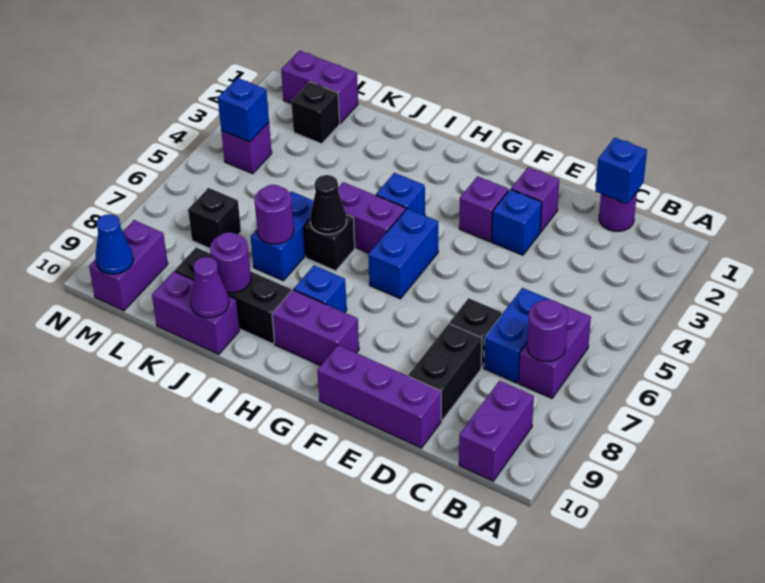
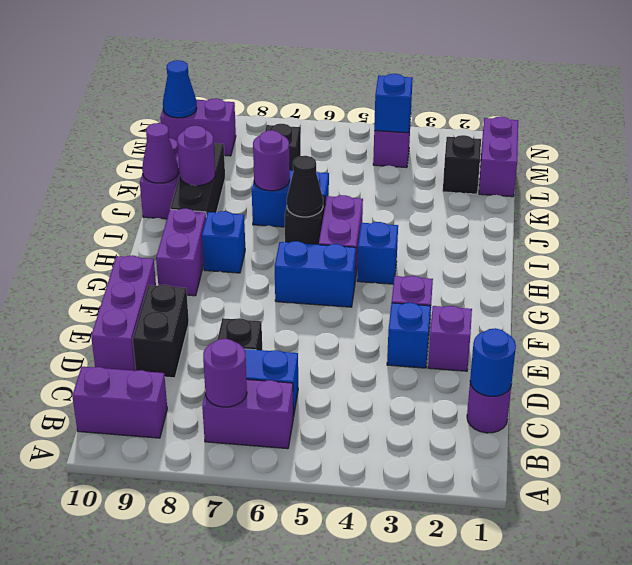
blue brick C1 level 2 -> blue round brick C1 level 2
black brick D8:D9 level 1 -> black brick D9:E9 level 1

